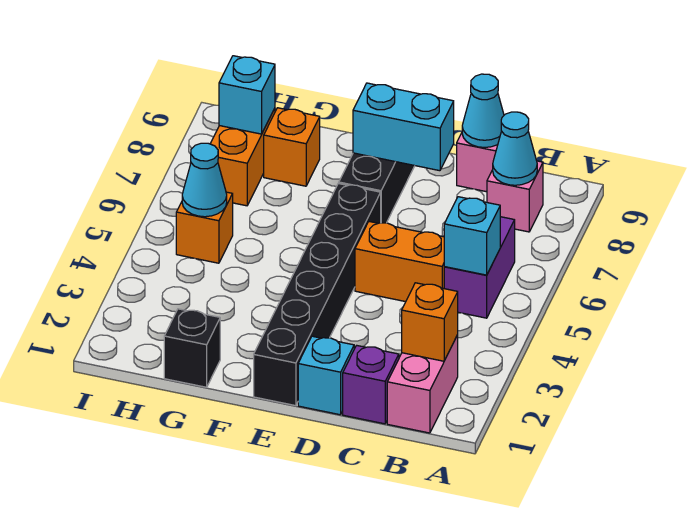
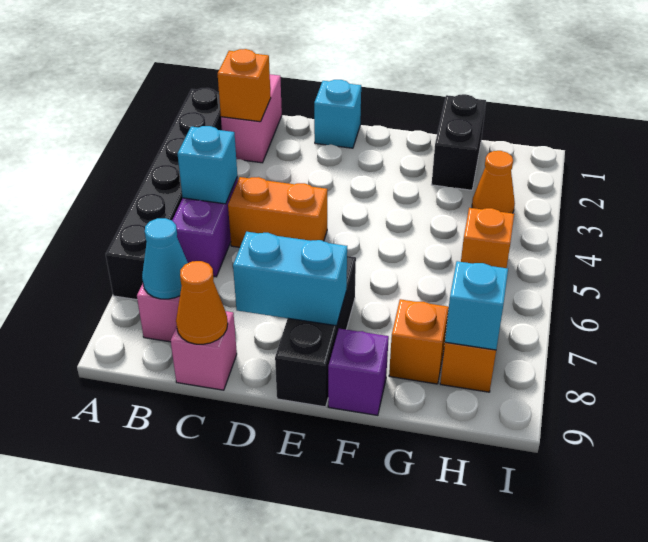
purple brick C1 level 1 -> purple brick F9 level 1
cyan cone C9 level 2 -> orange cone C9 level 2
black brick E1:E6 level 1 -> black brick A2:A7 level 1
black brick G1 level 1 -> black brick G1:G2 level 1
none -> orange cone H3 level 1
cyan cone H5 level 2 -> none

